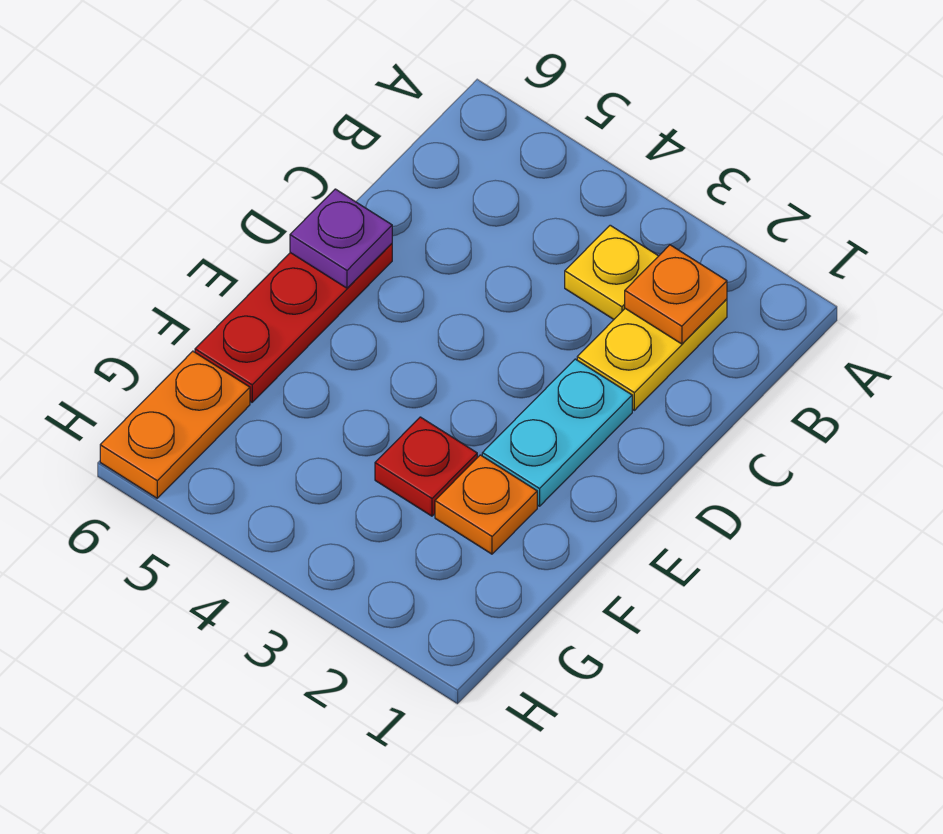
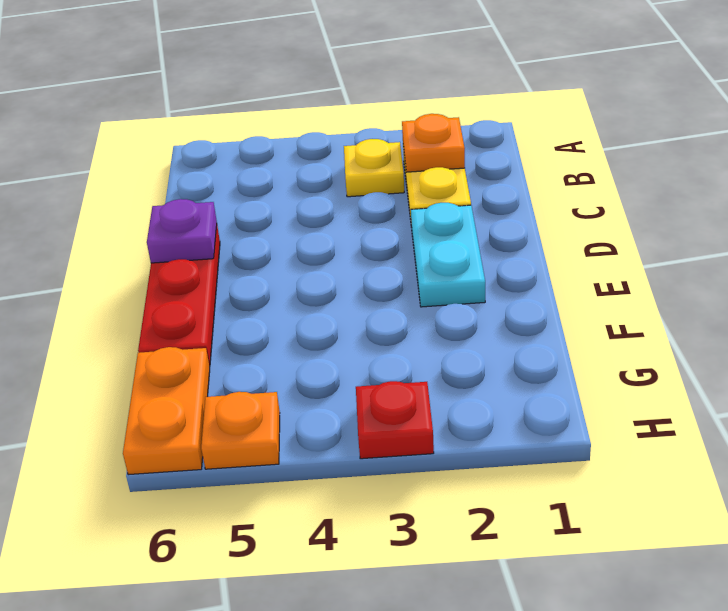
orange plate F2 level 1 -> orange plate H5 level 1
red plate F3 level 1 -> red plate H3 level 1

